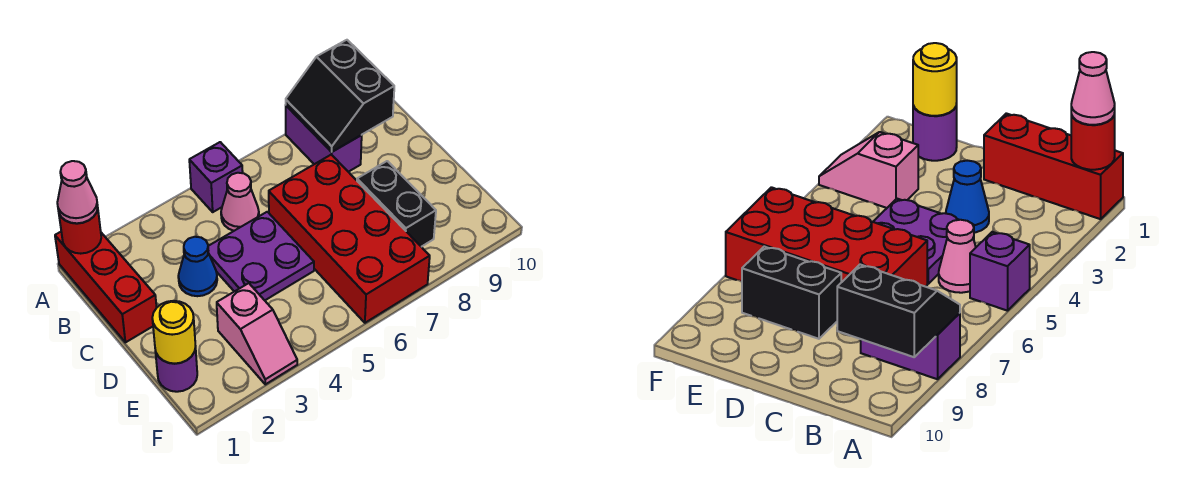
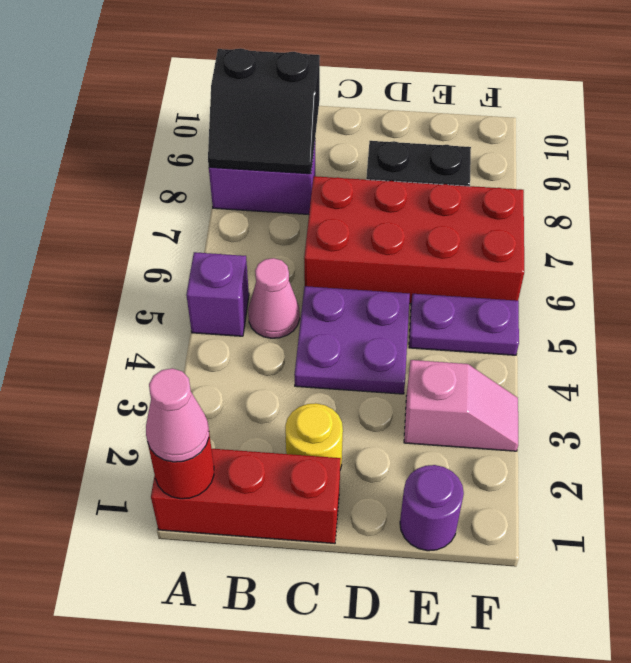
blue cone C3 level 1 -> none
yellow round brick E1 level 2 -> yellow round brick C2 level 1
none -> purple plate E5:F5 level 1

